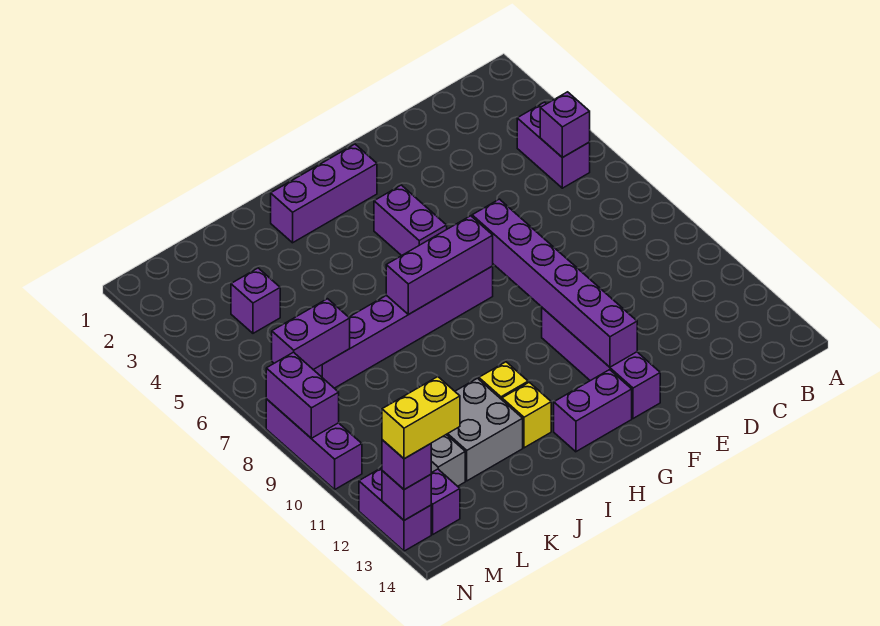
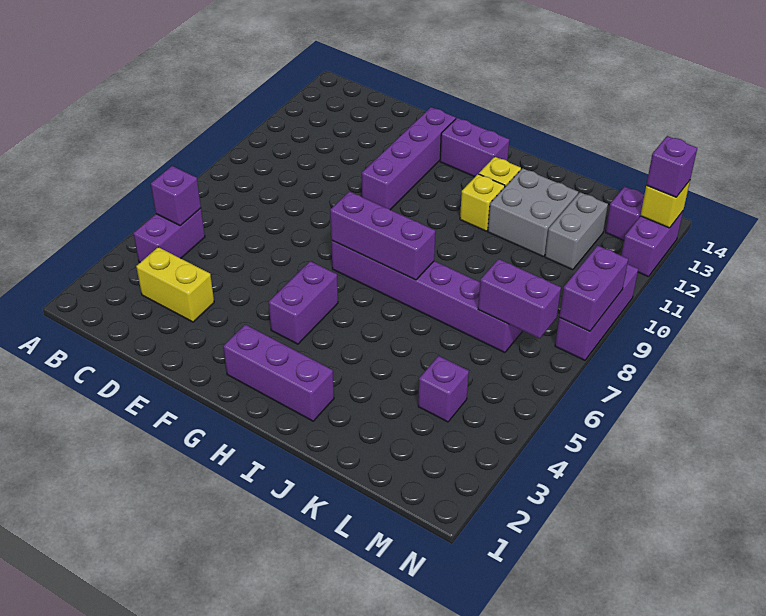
purple brick F7:F12 level 2 -> none
yellow brick M13:N13 level 4 -> yellow brick C3:D3 level 1
purple brick N13 level 2 -> yellow brick N13 level 2

